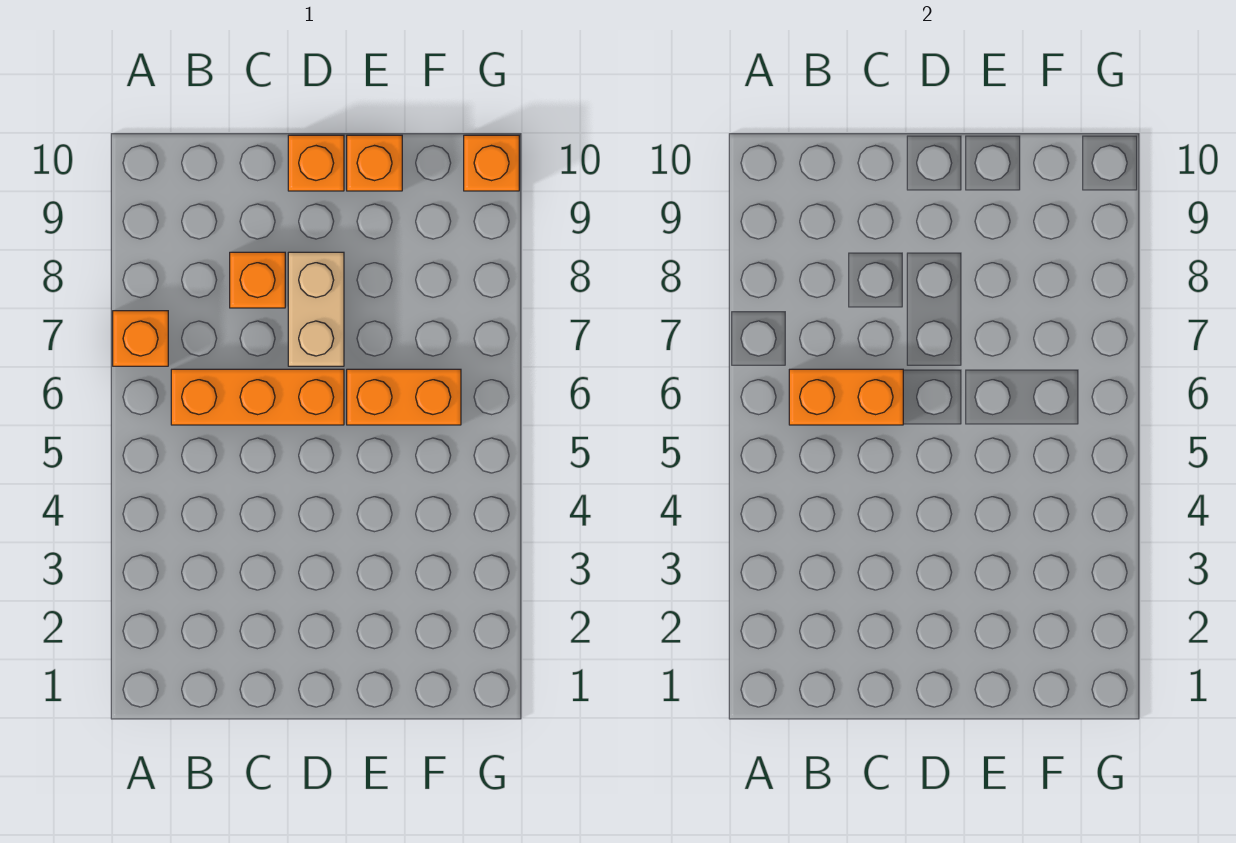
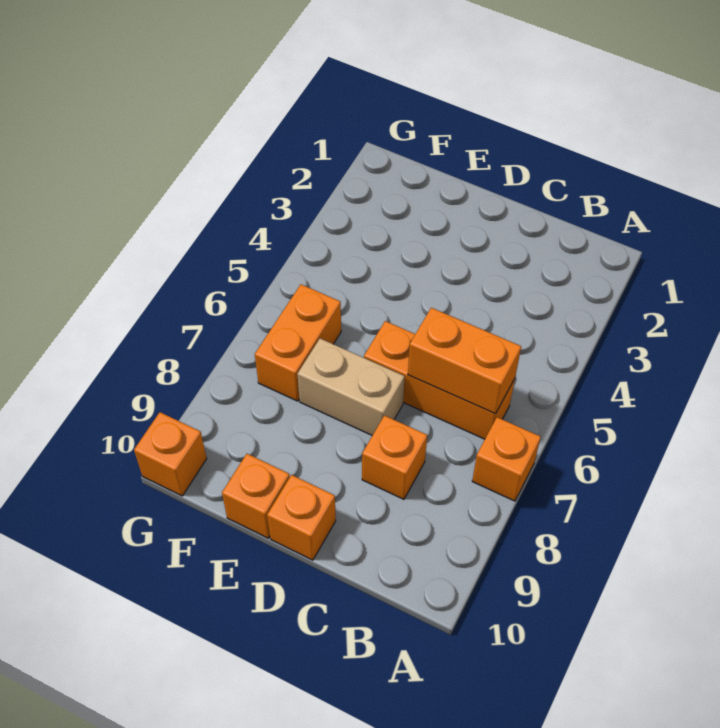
tan brick D7:D8 level 1 -> tan brick D7:E7 level 1
orange brick E6:F6 level 1 -> orange brick F6:F7 level 1

